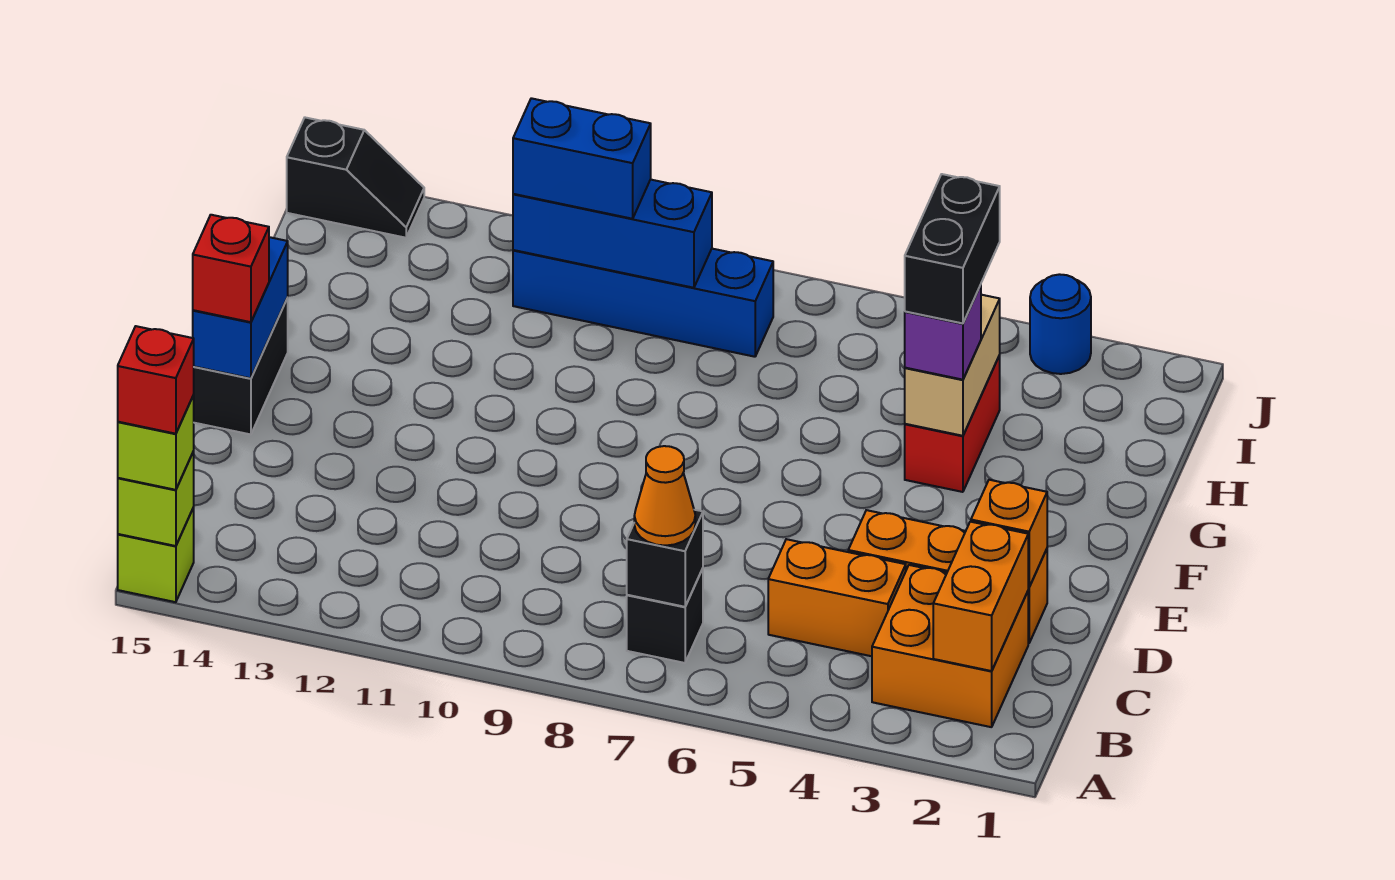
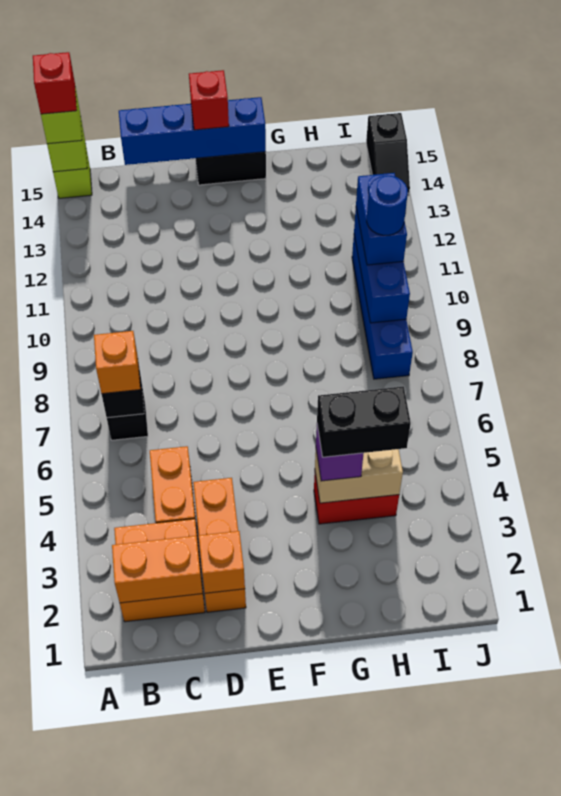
orange cone B7 level 3 -> orange brick B7 level 3
blue brick E15:F15 level 2 -> blue brick C15:F15 level 2
blue round brick J3 level 1 -> blue round brick I10 level 4

